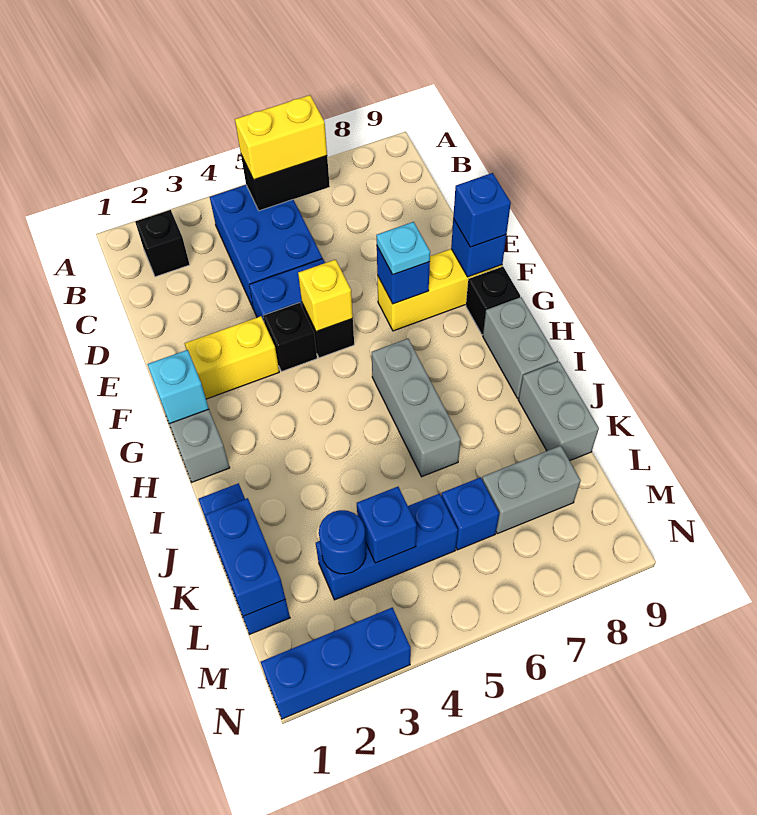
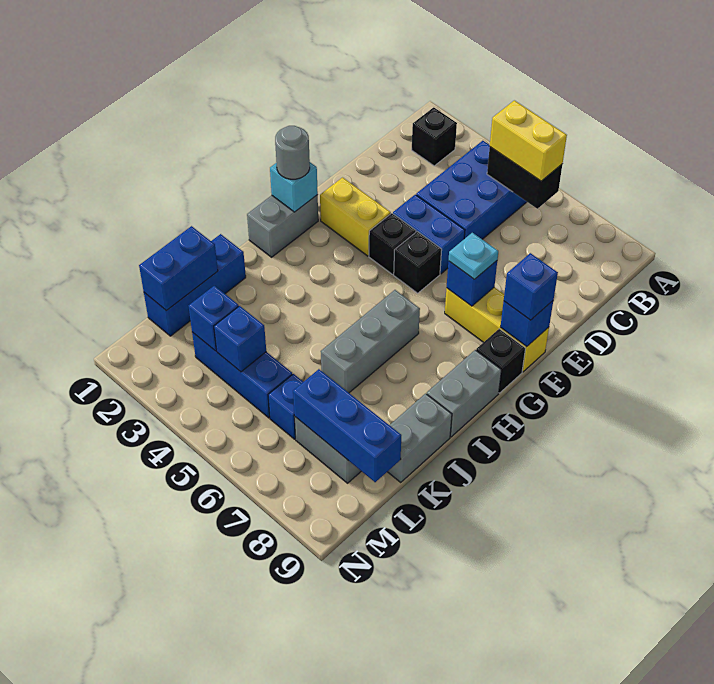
yellow brick F5 level 2 -> none
none -> grey round brick G1 level 3
blue round brick L3 level 2 -> blue brick L3 level 2
blue brick N1:N3 level 1 -> blue brick L7:L9 level 2

